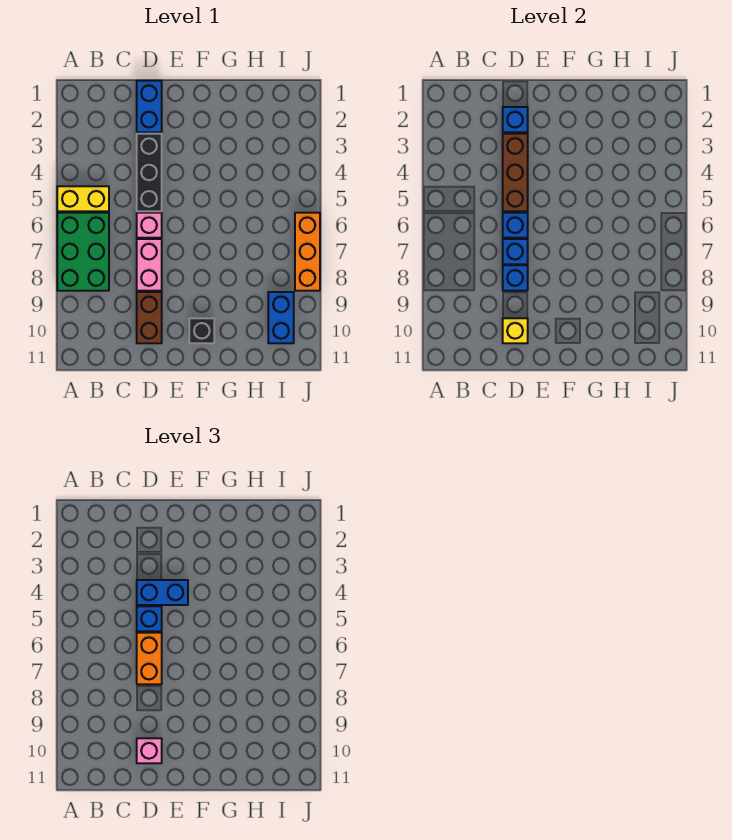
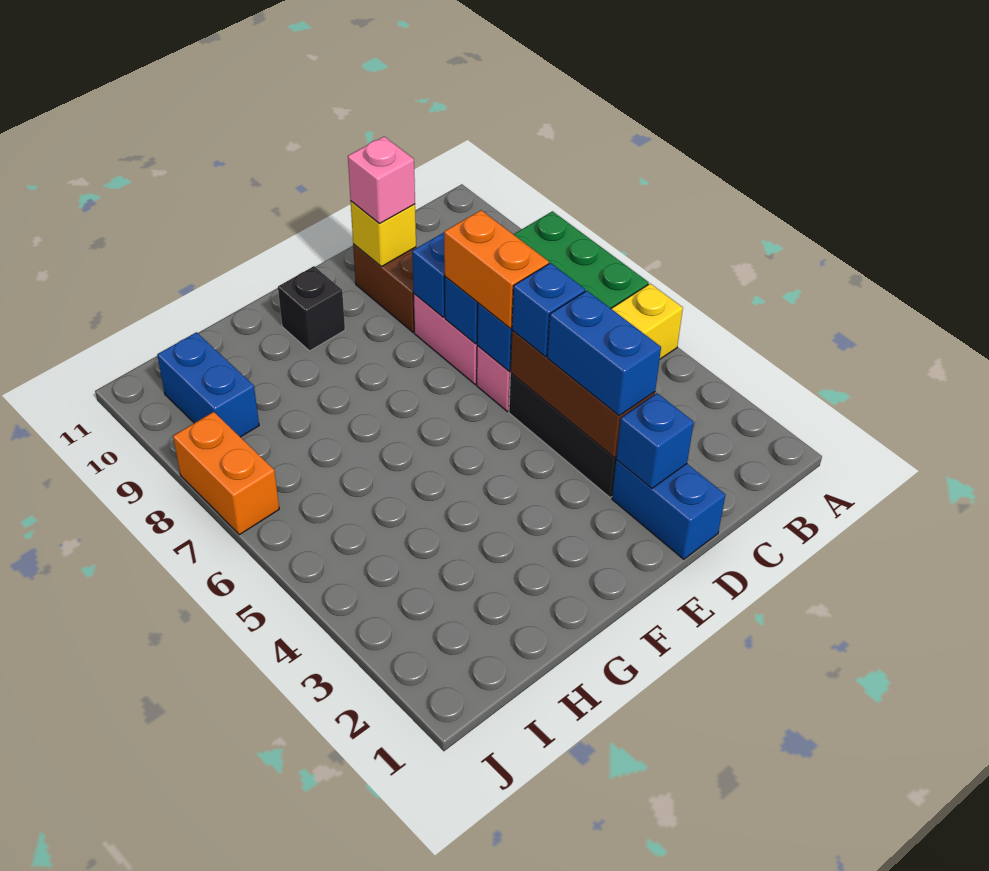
blue brick D4:E4 level 3 -> blue brick D3:D4 level 3
orange brick J6:J8 level 1 -> orange brick J7:J8 level 1

